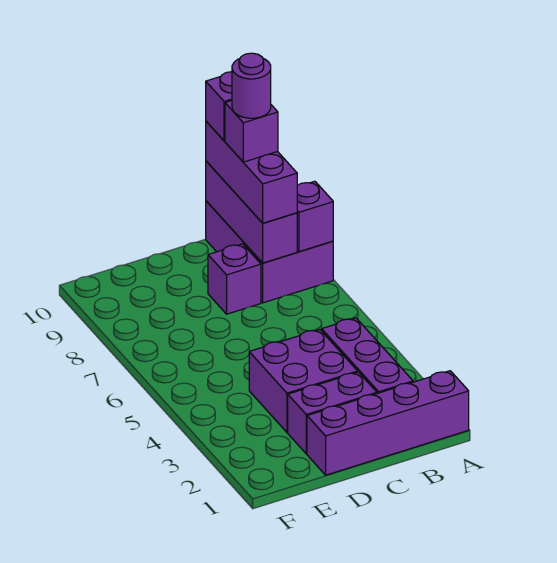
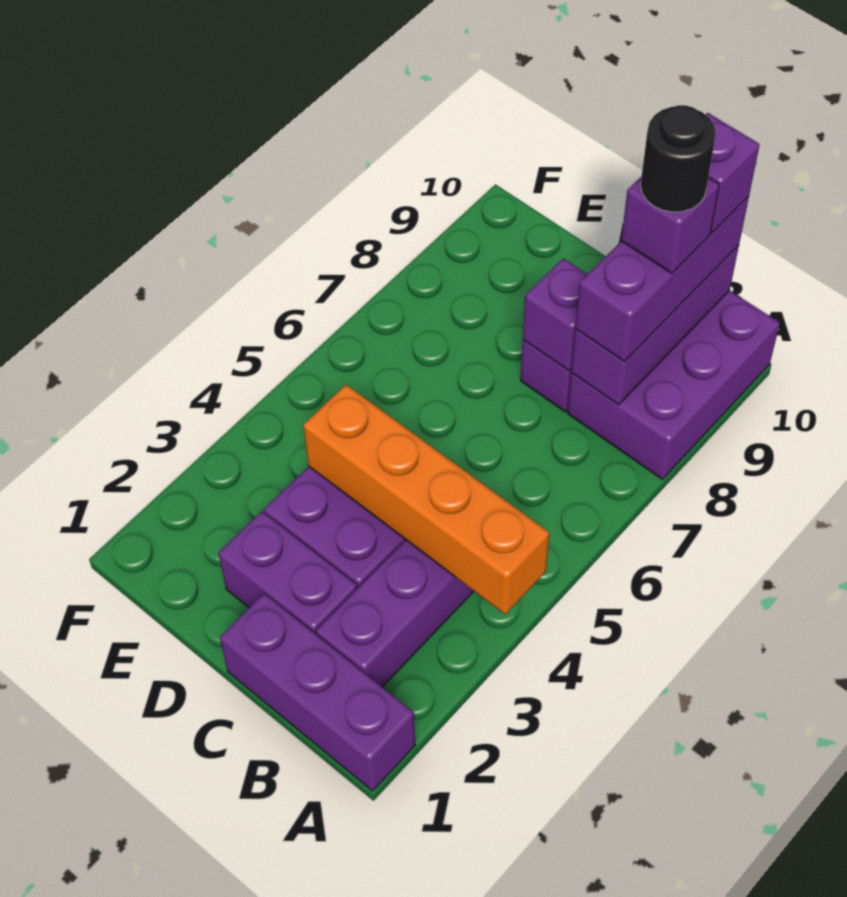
purple brick A1:D1 level 1 -> purple brick A1:C1 level 1
none -> orange brick A4:D4 level 2
purple brick A8 level 2 -> purple brick C8 level 2
purple round brick B9 level 5 -> black round brick B9 level 5

